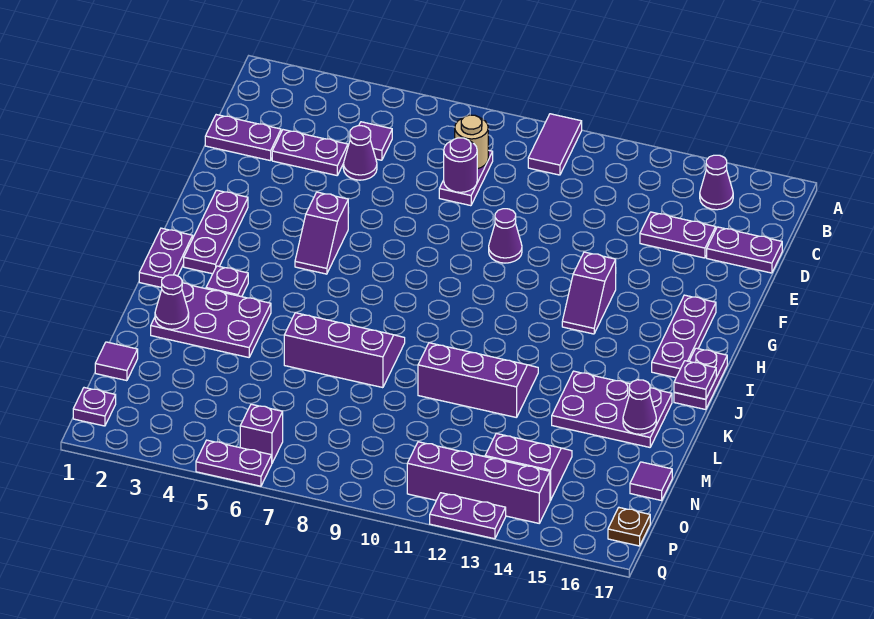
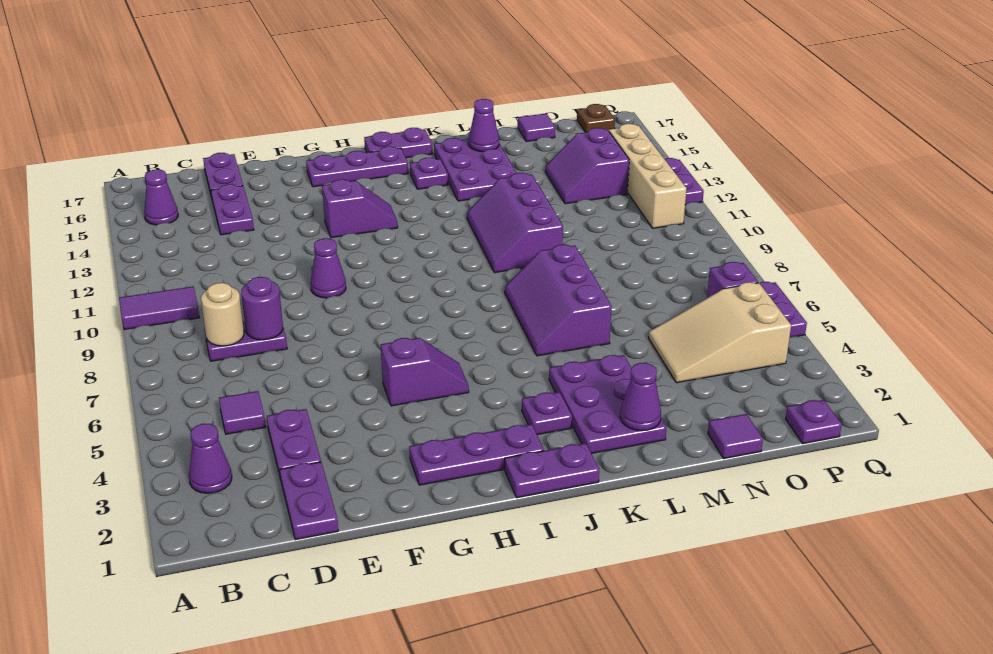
purple cone D5 level 1 -> purple cone B3 level 1
purple plate J17 level 2 -> purple plate J15 level 1
none -> tan slope N4:P5 level 1 top P
purple brick P11:P14 level 1 -> tan brick P11:P14 level 1

